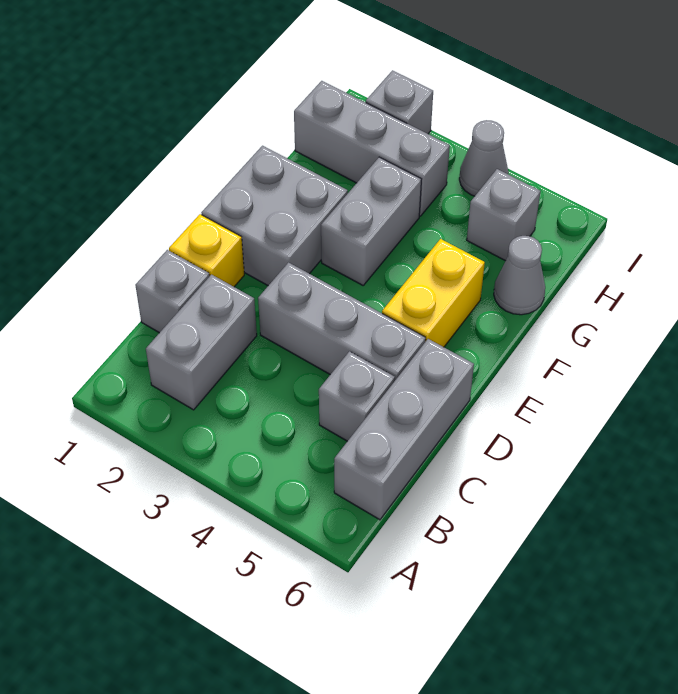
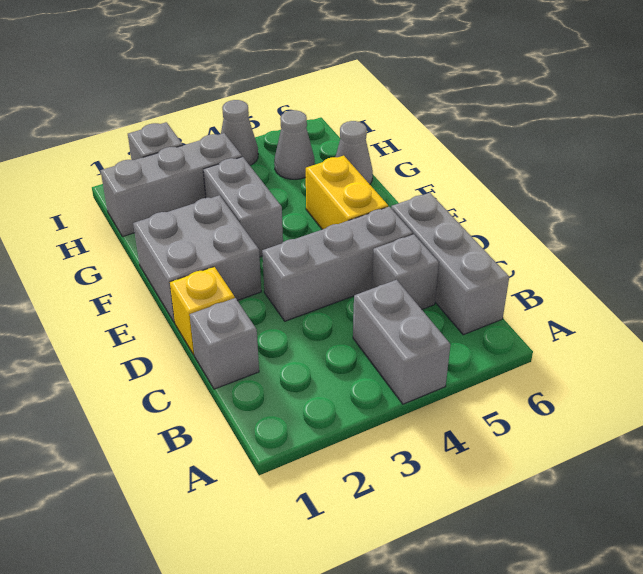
grey brick B2:C2 level 1 -> grey brick A4:B4 level 1
grey brick H5 level 1 -> grey cone H5 level 1

